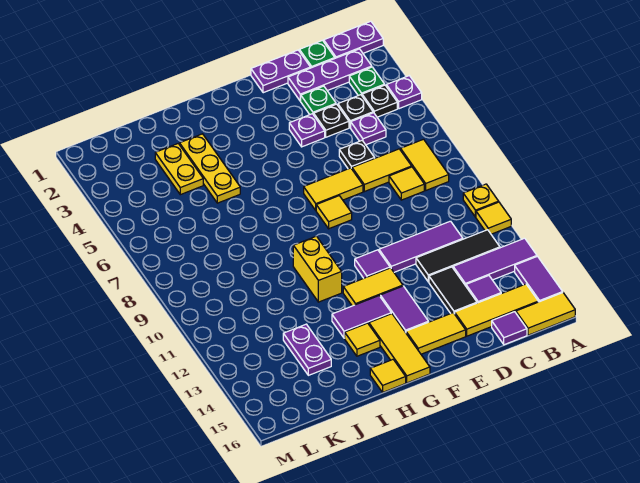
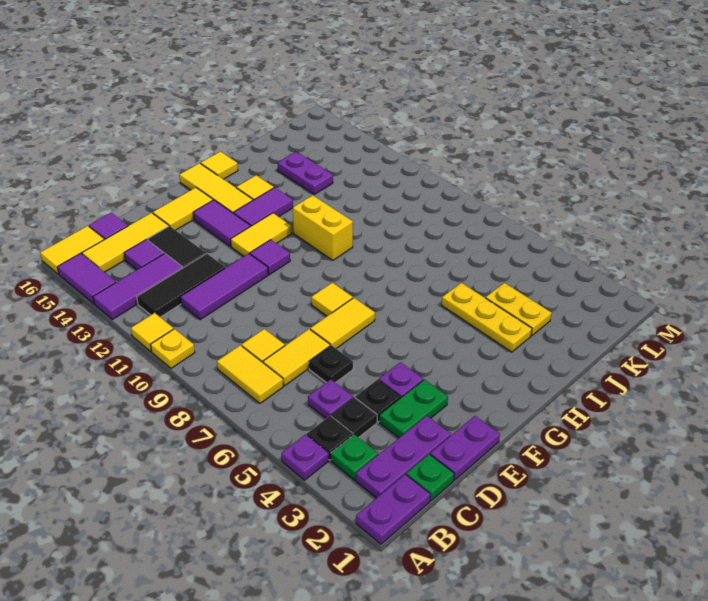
green plate D3 level 1 -> green plate D3:E3 level 1

